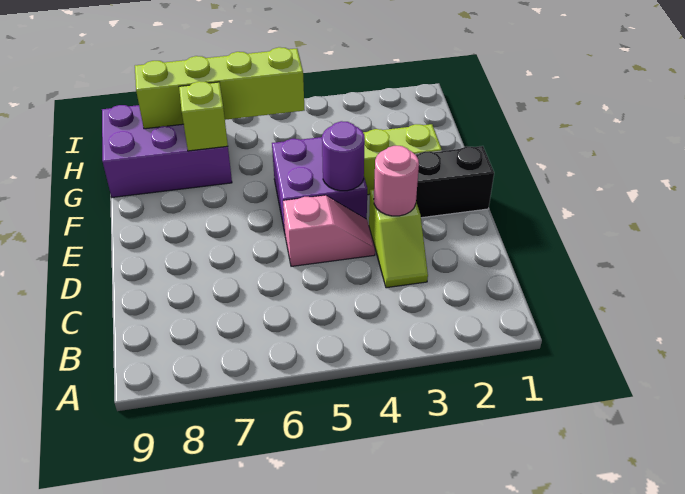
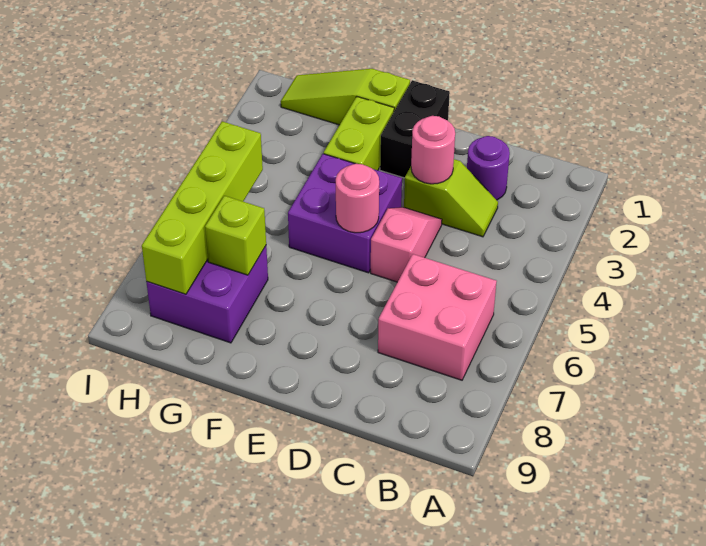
none -> pink brick B6:C7 level 1
purple round brick E4 level 2 -> purple round brick C2 level 1
none -> pink round brick E5 level 2
none -> lime slope F1:H1 level 1 top F
purple brick G7:H9 level 1 -> purple brick G7:H8 level 1

